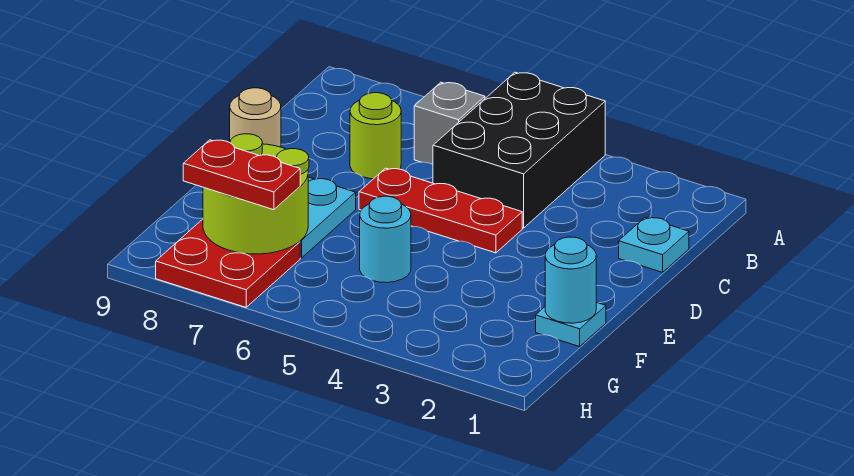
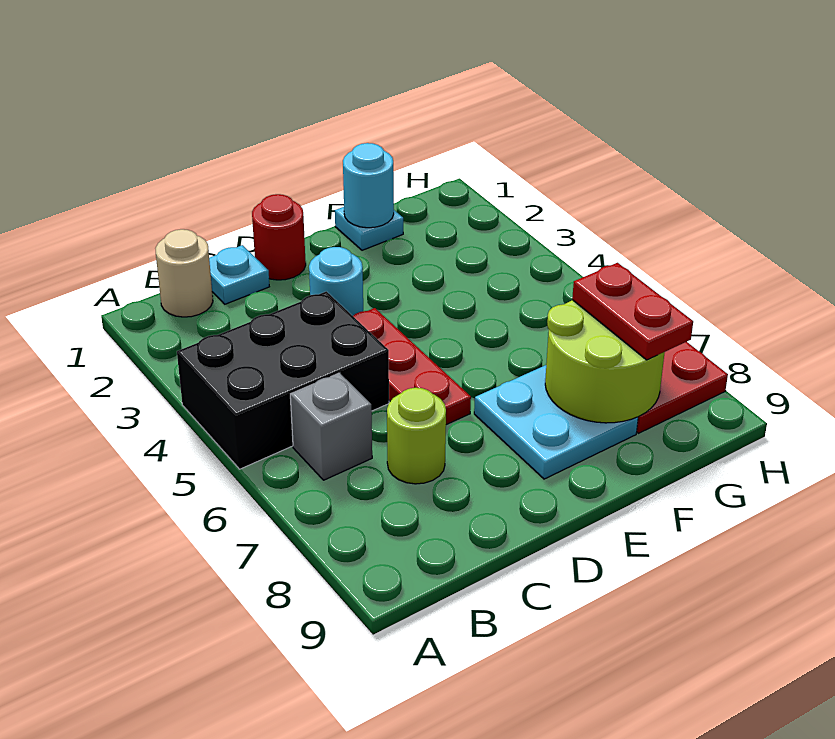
none -> red round brick D1 level 1
tan round brick D9 level 1 -> tan round brick B1 level 1
cyan round brick F5 level 1 -> cyan round brick D3 level 1

